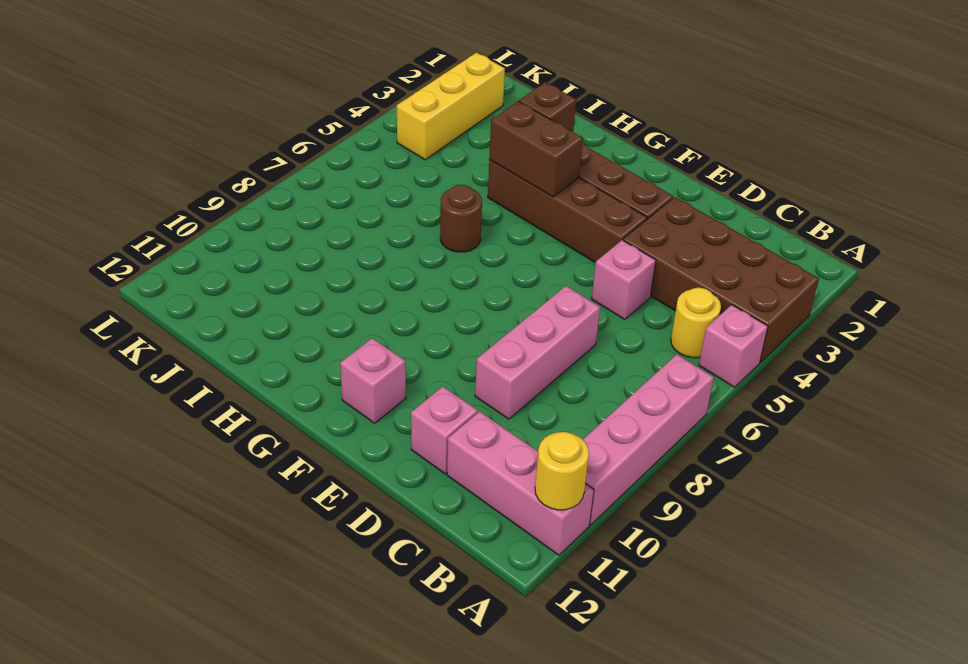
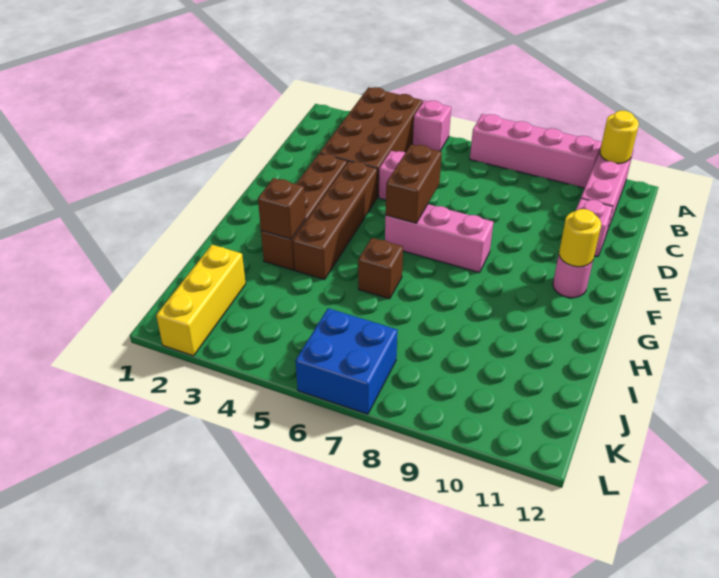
yellow round brick B5 level 1 -> yellow round brick F11 level 2
pink brick D7:D9 level 1 -> pink brick F6:F8 level 1
pink brick F11 level 1 -> pink round brick F11 level 1
brown brick G4:H4 level 2 -> brown brick E6:F6 level 2
brown round brick H6 level 1 -> brown brick H6 level 1
yellow brick K2:K4 level 1 -> yellow brick J2:L2 level 1
none -> blue brick K6:L7 level 1

